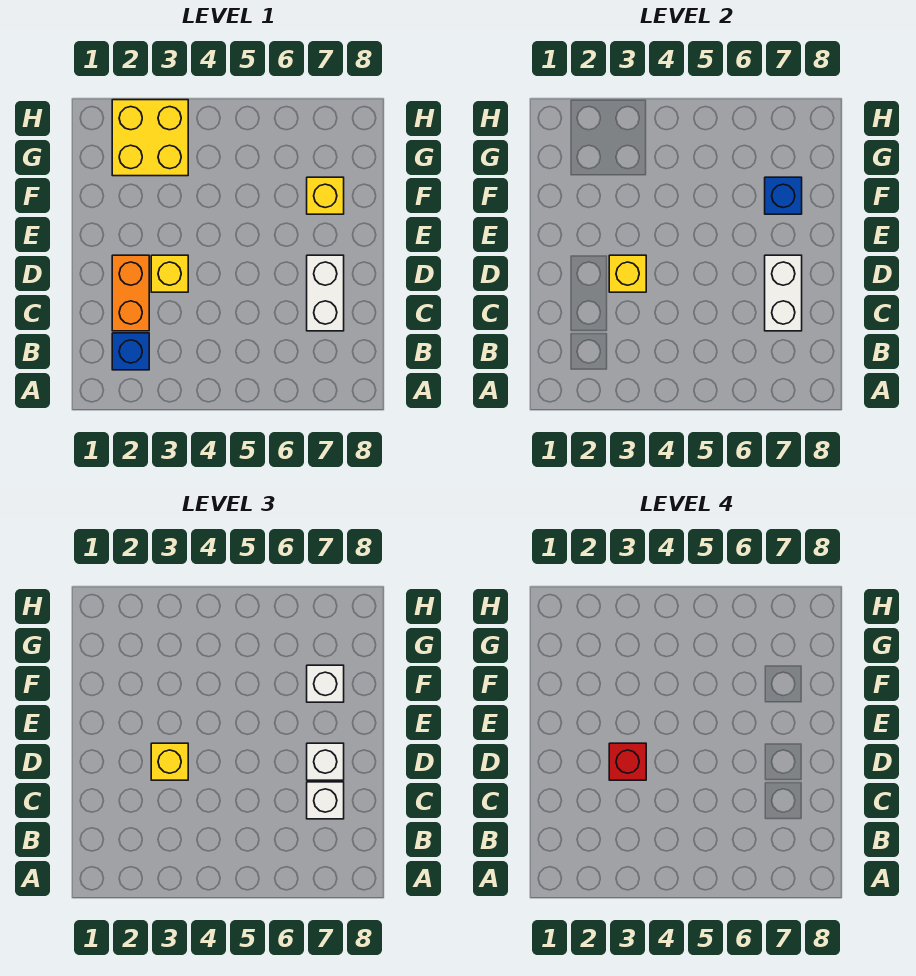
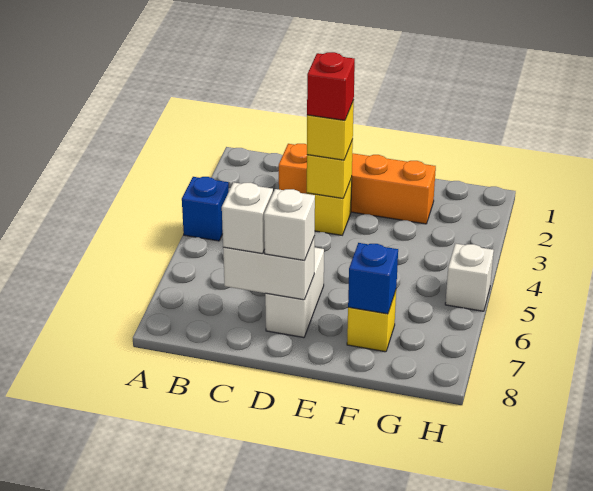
blue brick B2 level 1 -> blue brick A4 level 1
orange brick C2:D2 level 1 -> orange brick C2:F2 level 1
white brick C7:D7 level 1 -> white brick D6:D7 level 1
white brick F7 level 3 -> white brick H5 level 1
yellow brick G2:H3 level 1 -> none

